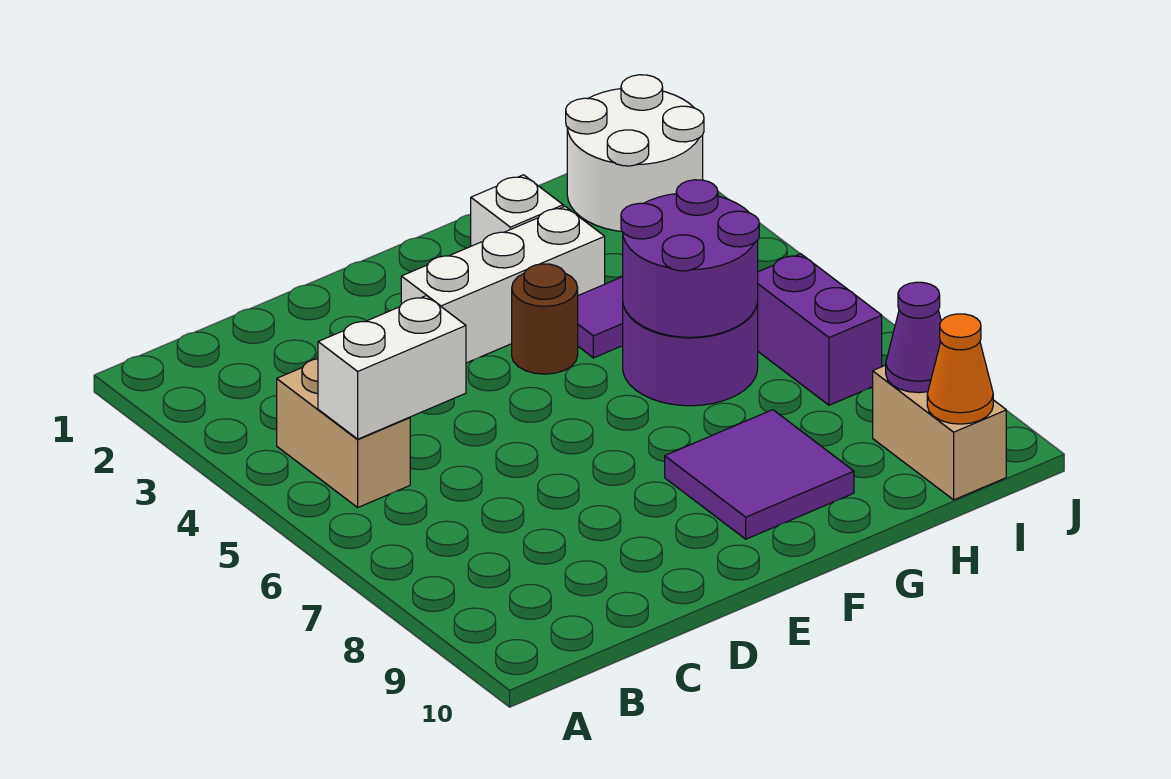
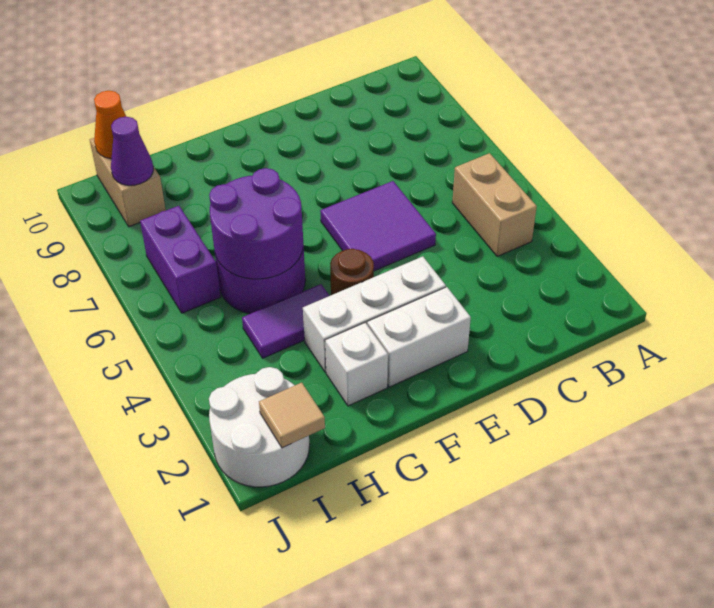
white brick B5:C5 level 2 -> white brick E2:F2 level 1
purple tile F8:G9 level 1 -> purple tile D5:E6 level 1
none -> tan tile I1 level 2

